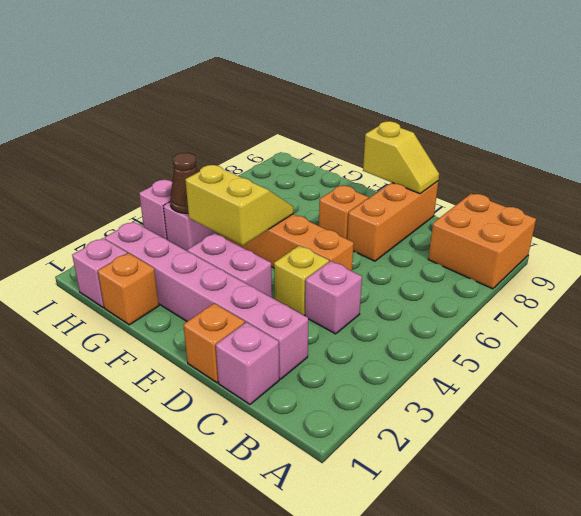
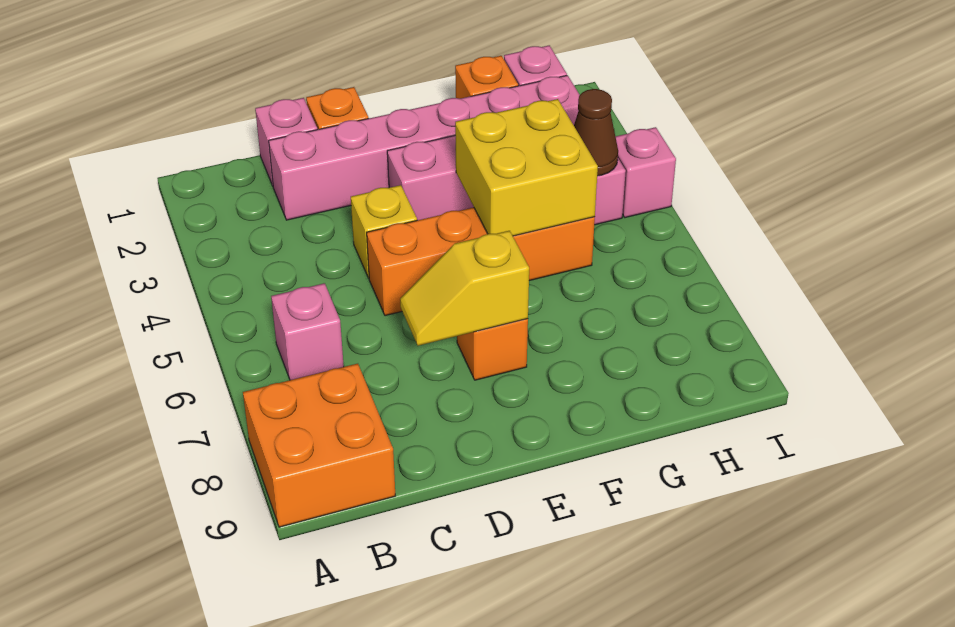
pink brick C4 level 1 -> pink brick B6 level 1
orange brick D7:D9 level 1 -> none
yellow slope D9:E9 level 2 top E -> yellow slope D7:E7 level 2 top E
yellow slope F4:G5 level 2 top 4 -> yellow brick F4:G5 level 2

